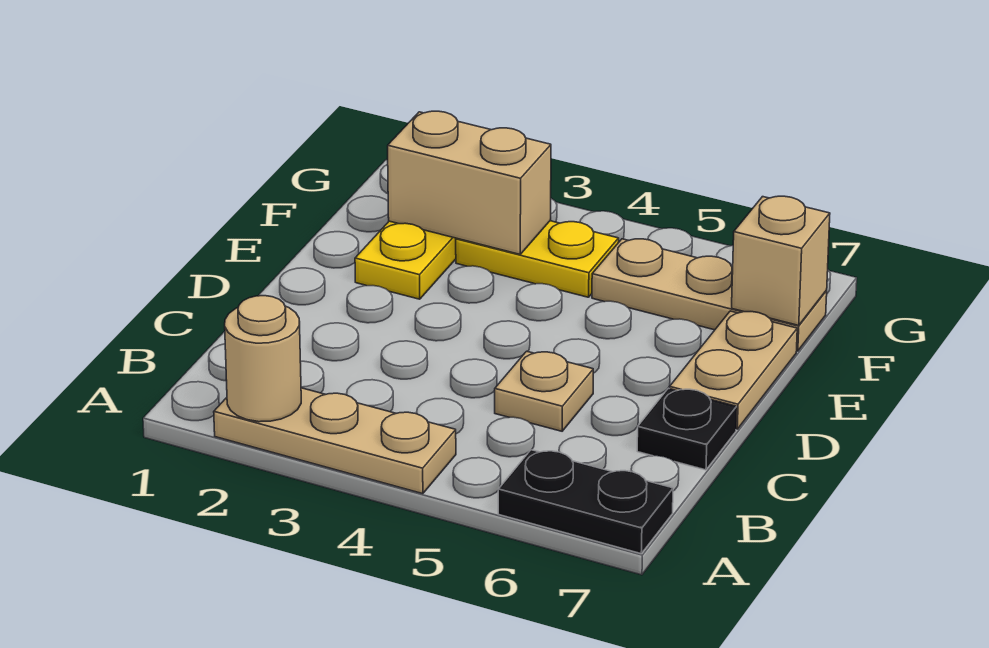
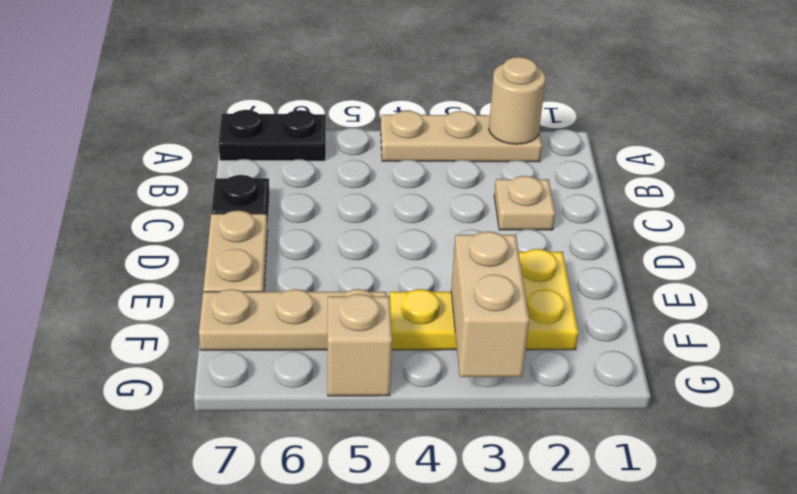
tan plate C5 level 1 -> tan plate C2 level 1
tan brick F2:F3 level 2 -> tan brick F3:G3 level 2
tan brick F7 level 2 -> tan brick G5 level 1

